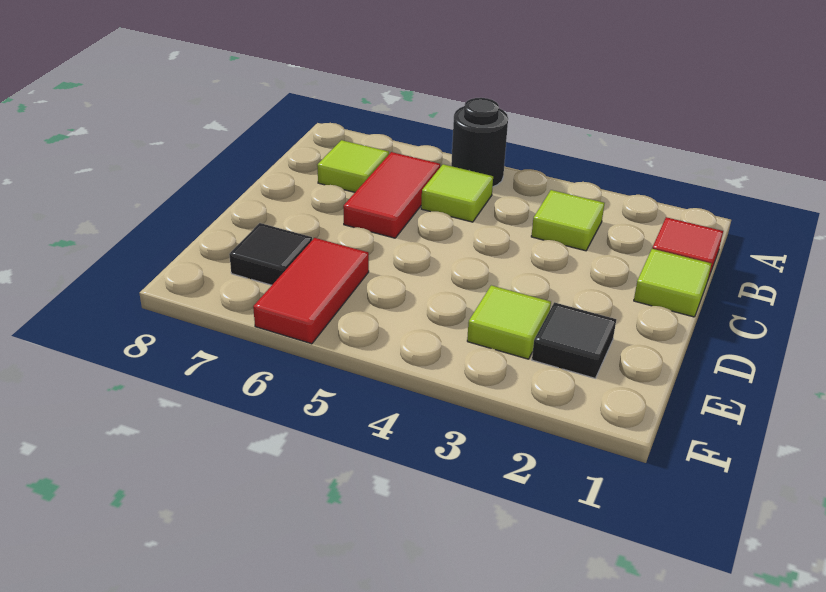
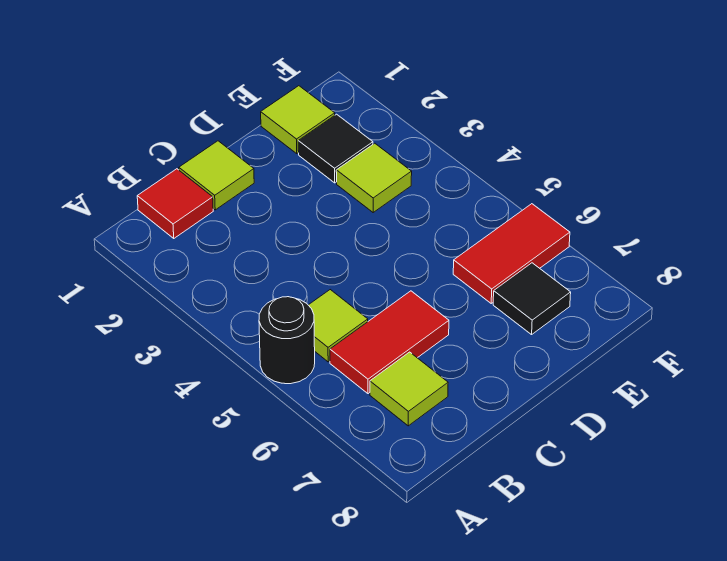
lime tile B3 level 1 -> lime tile E1 level 1

